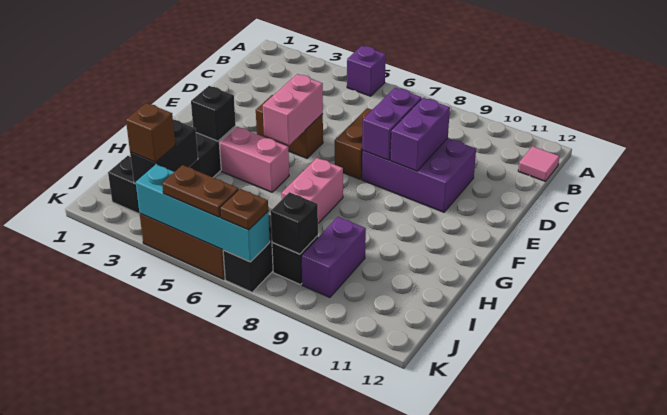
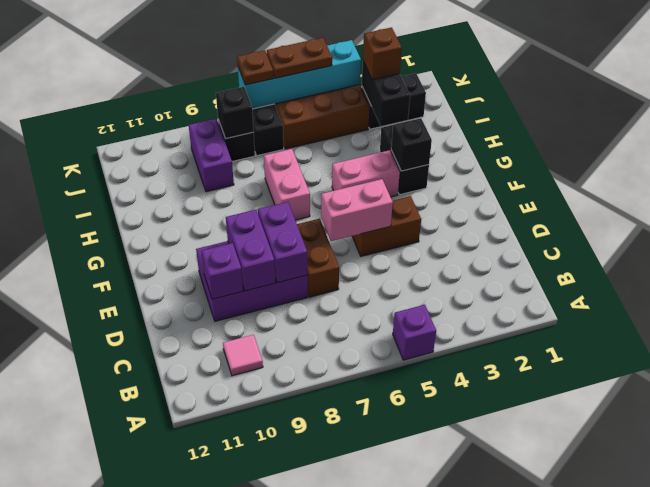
pink tile B12 level 1 -> pink tile B10 level 1
none -> purple brick D10 level 2
pink brick E5:F5 level 2 -> pink brick E5:E6 level 2

